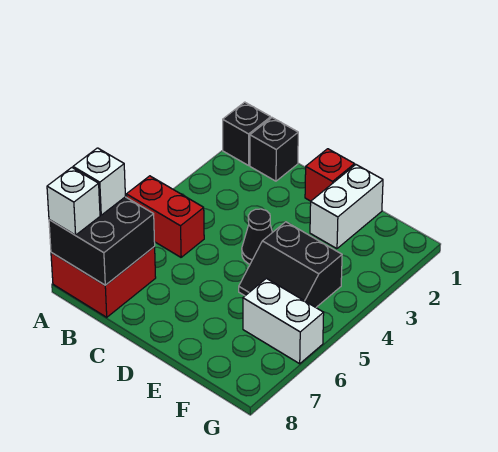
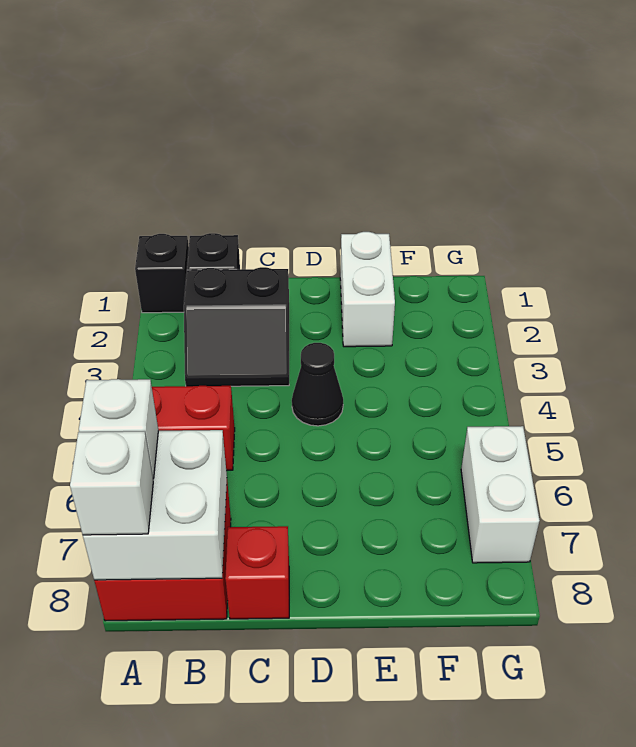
black brick A7:B8 level 2 -> white brick A7:B8 level 2
red brick D1 level 1 -> red brick C8 level 1
black slope E4:F5 level 1 top 4 -> black slope B2:C3 level 1 top 2
white brick F6:G6 level 1 -> white brick G6:G7 level 1

